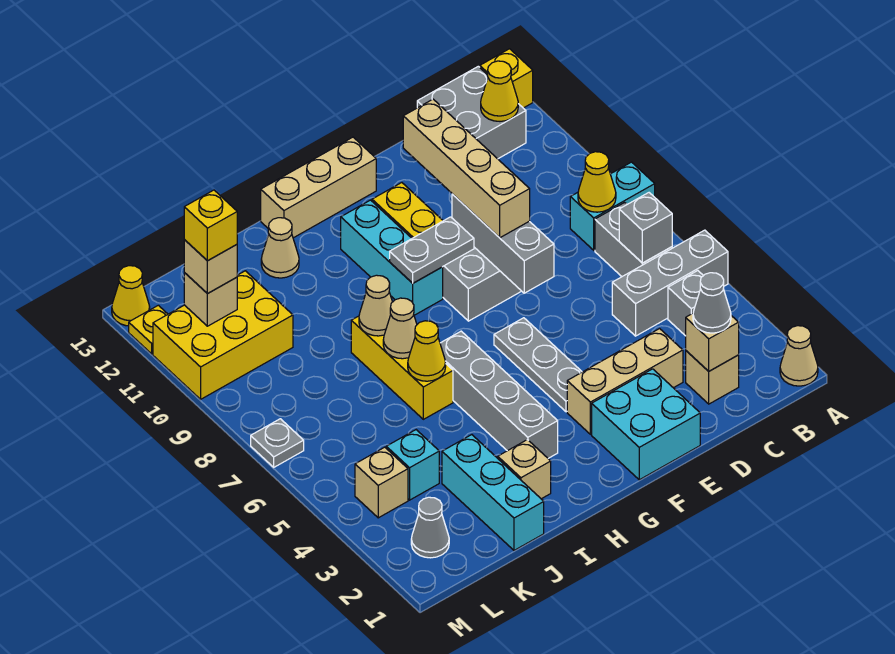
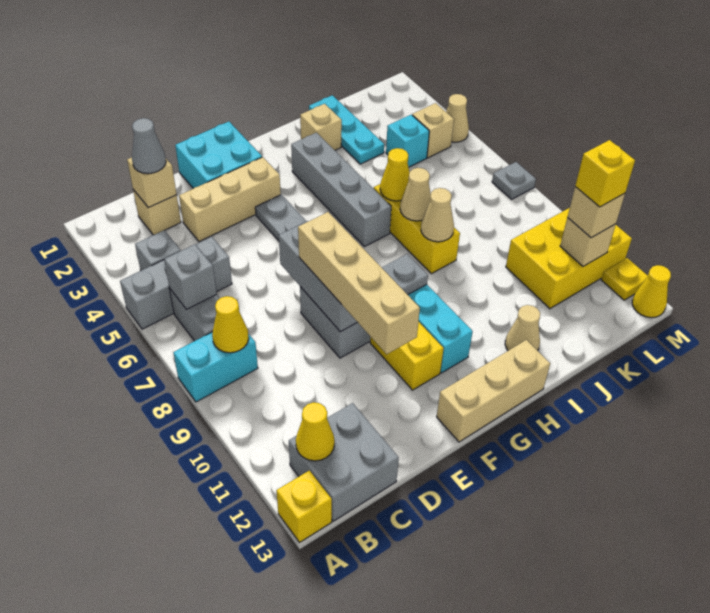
tan cone A1 level 1 -> tan cone M4 level 1
cyan brick J1:J3 level 1 -> cyan plate J1:J3 level 1
grey cone L2 level 1 -> none

